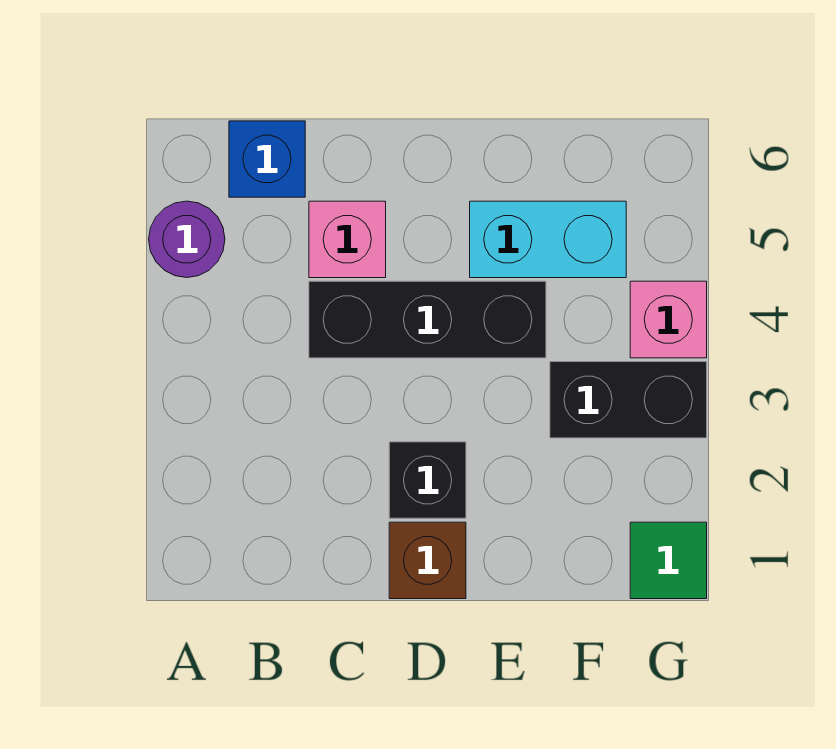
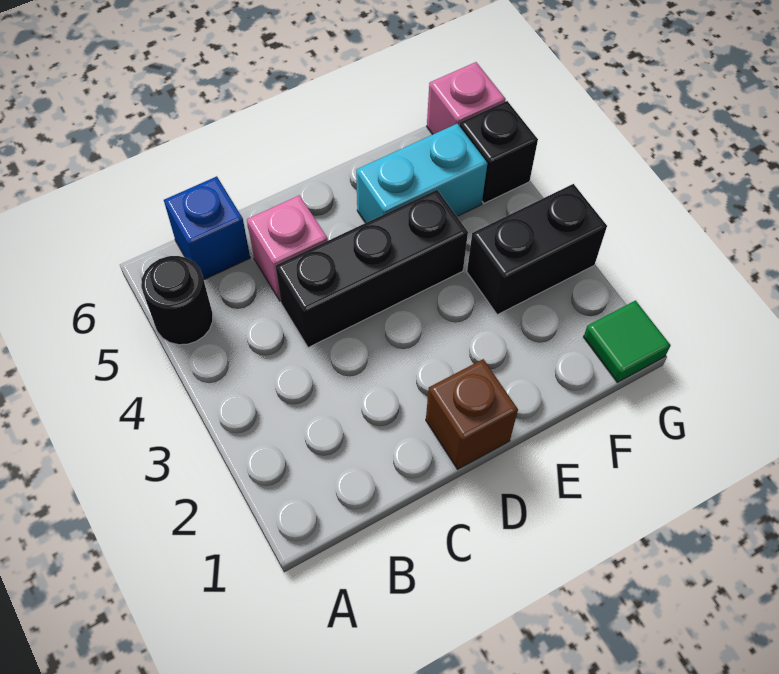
purple round brick A5 level 1 -> black round brick A5 level 1
black brick D2 level 1 -> black brick G5 level 1
pink brick G4 level 1 -> pink brick G6 level 1

